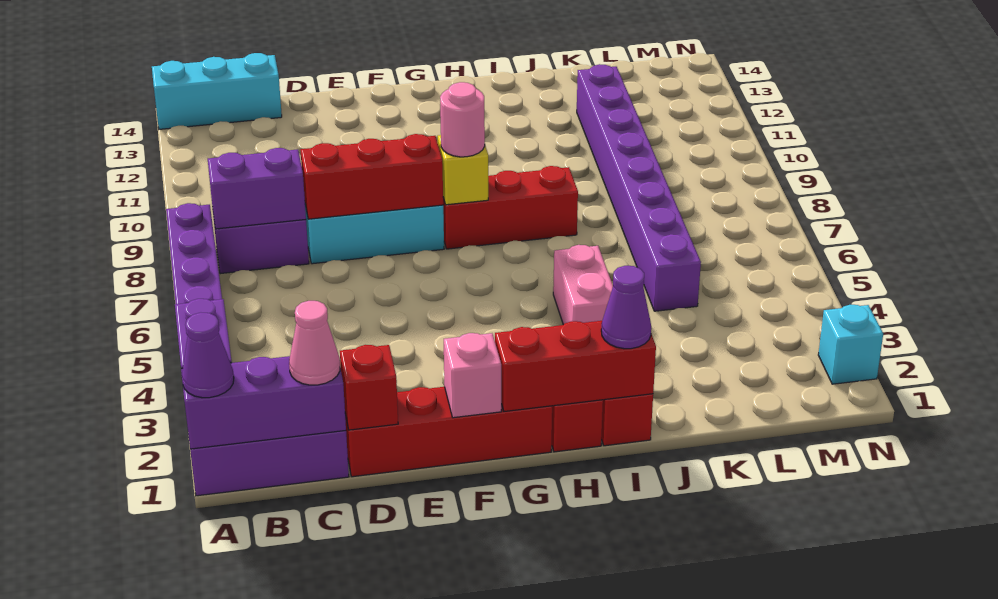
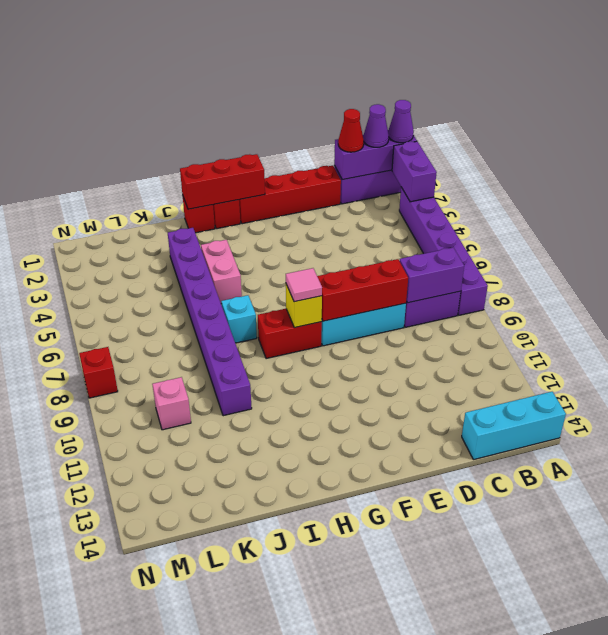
pink cone C1 level 3 -> red cone C1 level 3
red brick D1 level 2 -> red brick N8 level 1
pink brick F1 level 2 -> pink brick L10 level 1
red brick G8:I8 level 1 -> red brick G8:H8 level 1
pink round brick G8 level 3 -> pink tile G8 level 3
purple cone I1 level 3 -> purple cone B1 level 3
purple brick K5:K12 level 1 -> purple brick J3:J10 level 1
cyan brick N2 level 1 -> cyan brick I7 level 1

